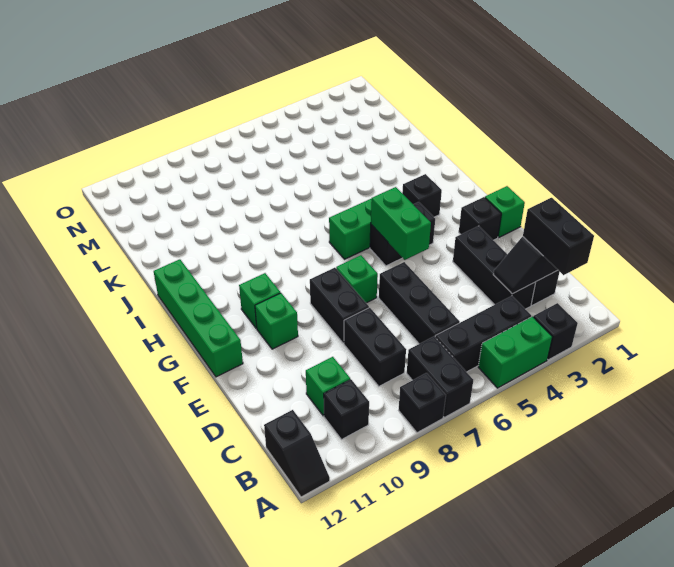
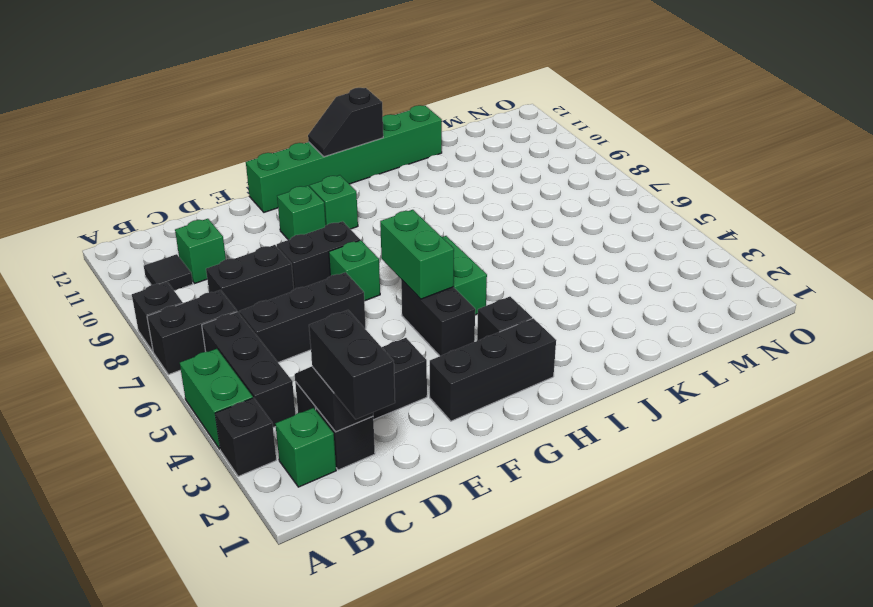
black slope A12:B12 level 1 top B -> black slope H12:I12 level 2 top I
black brick B2:C2 level 3 -> black brick C1:C2 level 3
black brick B10 level 1 -> black tile B10 level 1
green brick F1 level 1 -> green brick B2 level 1
black brick F2 level 1 -> black brick F2:H2 level 1
green brick F5:G5 level 2 -> green brick G5:G6 level 2
green brick F12:I12 level 1 -> green brick F12:K12 level 1

